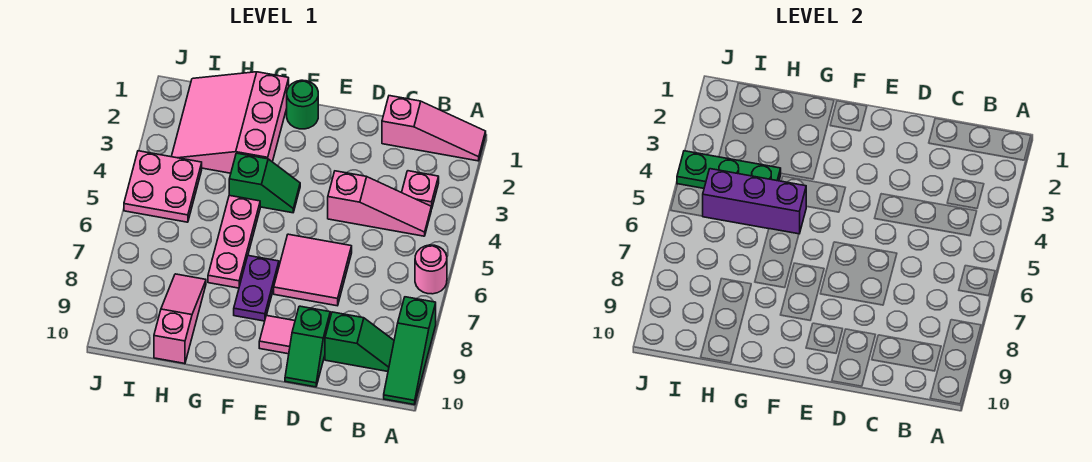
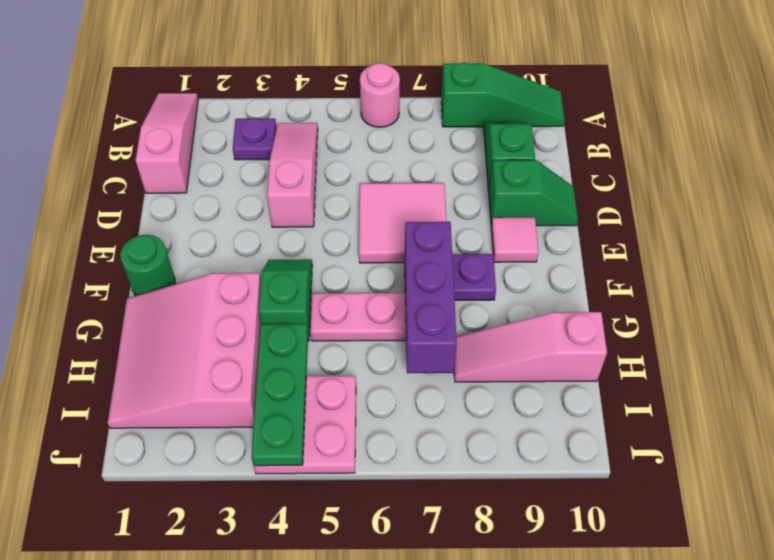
pink plate B3 level 1 -> purple plate B3 level 1
pink slope G1:I3 level 1 top G -> pink slope G1:I3 level 1 top 3
purple brick G5:I5 level 2 -> purple brick F7:H7 level 2

